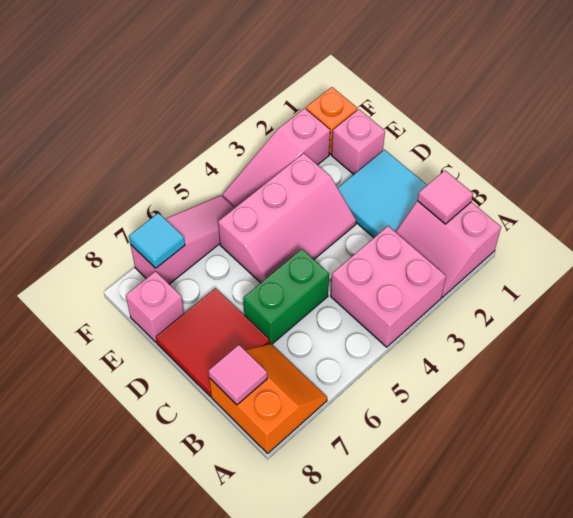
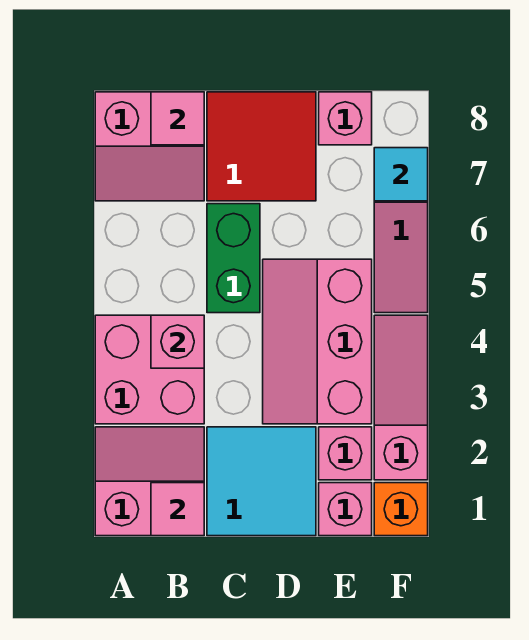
orange slope A7:B8 level 1 top 8 -> pink slope A7:B8 level 1 top 8
none -> pink brick B4 level 2
none -> pink brick E2 level 1

